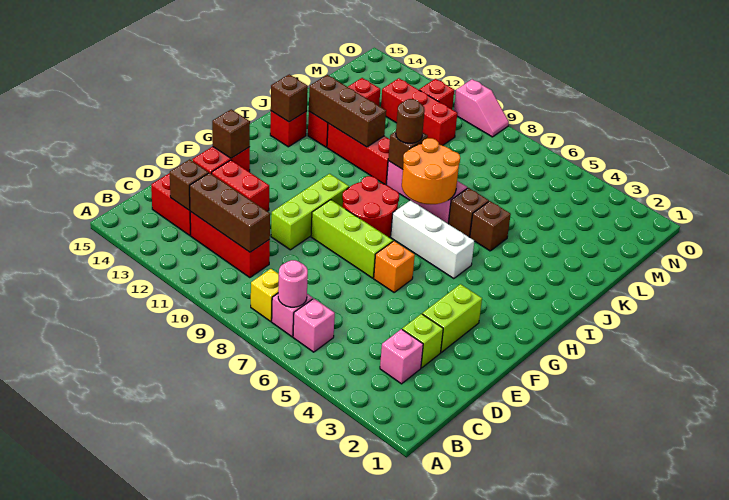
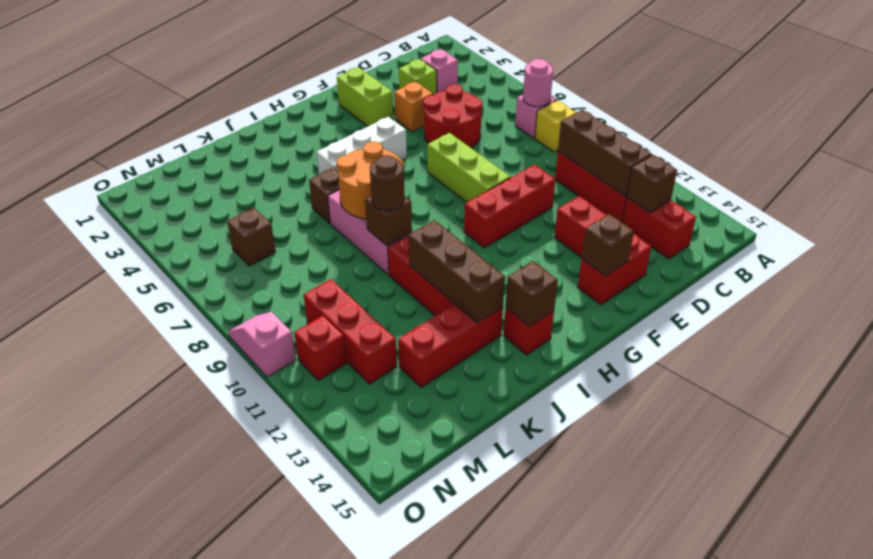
pink brick B6 level 1 -> none
lime brick E3:F3 level 1 -> lime brick F2:F3 level 1
lime brick E10:G10 level 1 -> red brick E10:G10 level 1
orange brick F6 level 1 -> orange brick E4 level 1
red round brick G8:H9 level 1 -> red round brick D5:E6 level 1
white brick H5:H7 level 1 -> white brick G5:I5 level 1
brown brick J5 level 1 -> brown brick M6 level 1

